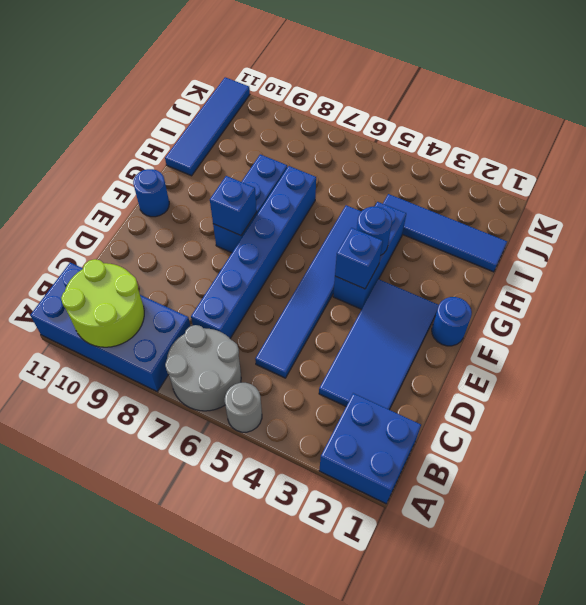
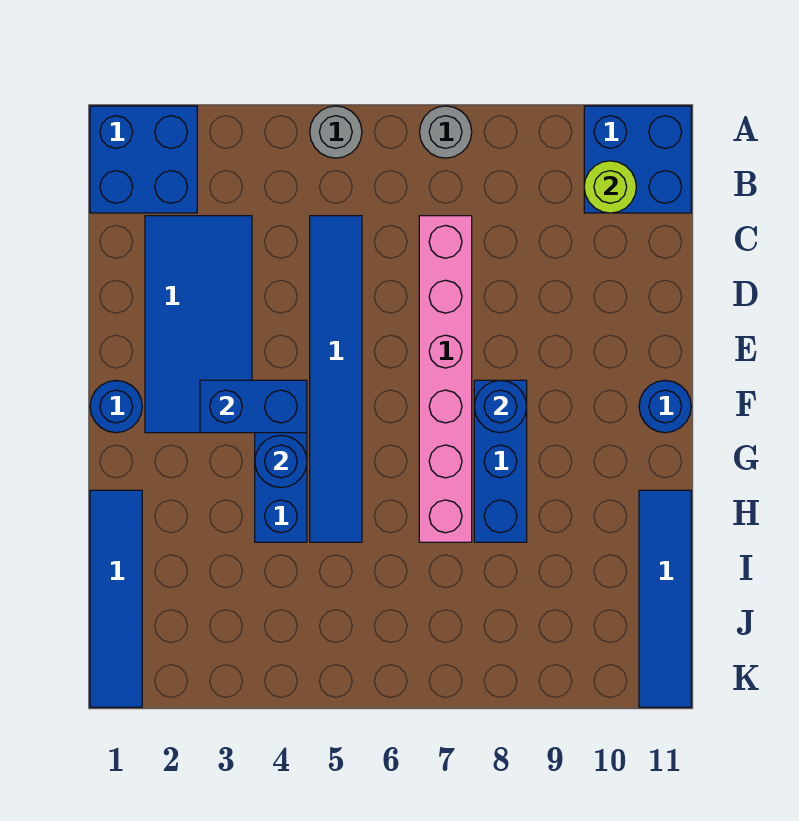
grey round brick A6:B7 level 1 -> grey round brick A7 level 1
blue brick A8:B11 level 1 -> blue brick A10:B11 level 1
lime round brick A9:B10 level 2 -> lime round brick B10 level 2
blue brick C7:H7 level 1 -> pink brick C7:H7 level 1
blue brick F4 level 2 -> blue brick F3:F4 level 2
blue brick F8 level 2 -> blue round brick F8 level 2
blue tile I1:I4 level 1 -> blue tile H1:K1 level 1

